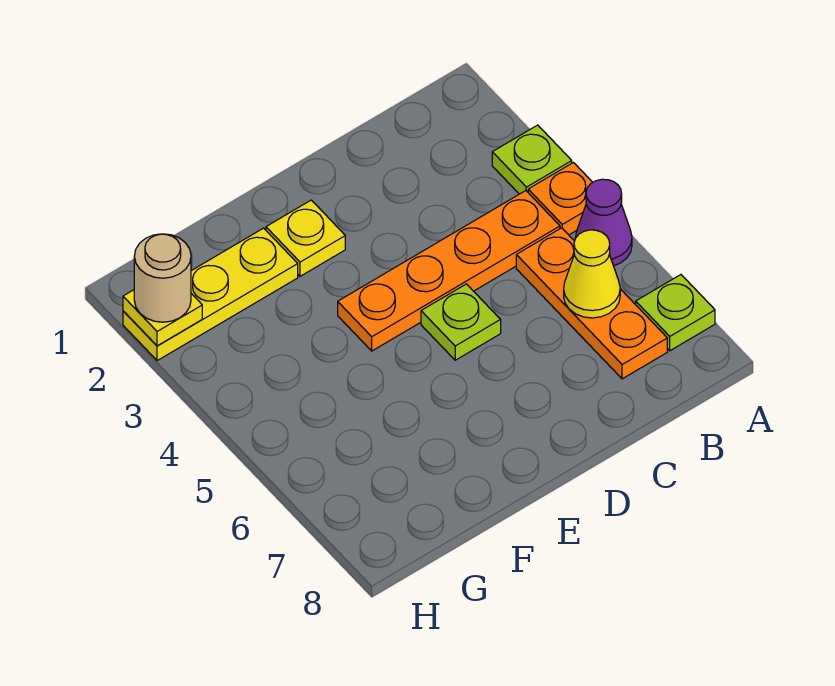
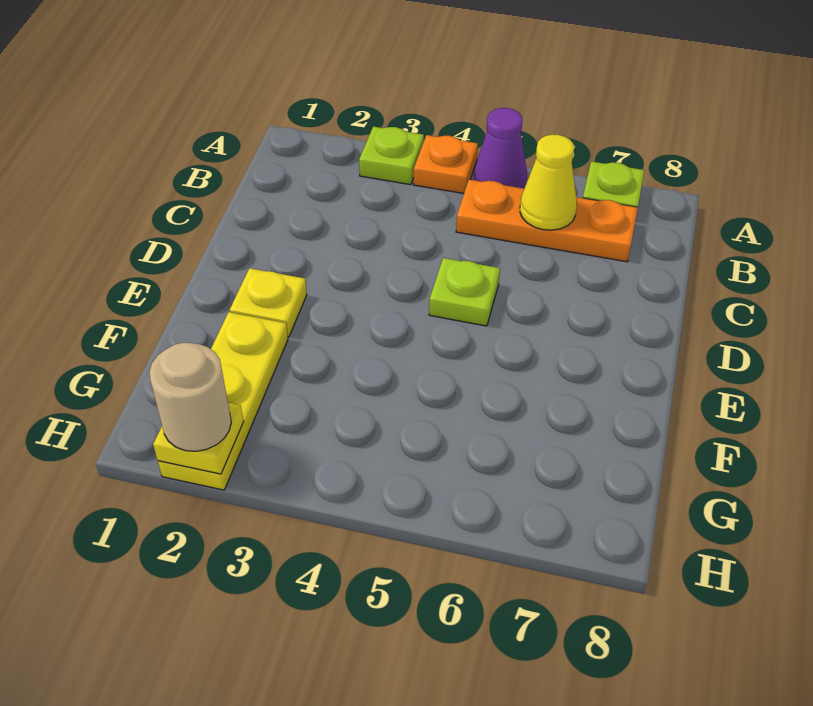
orange plate B4:E4 level 1 -> none

